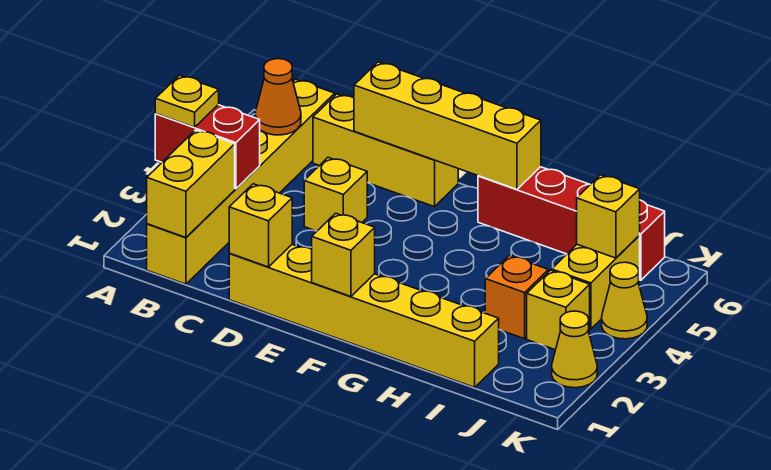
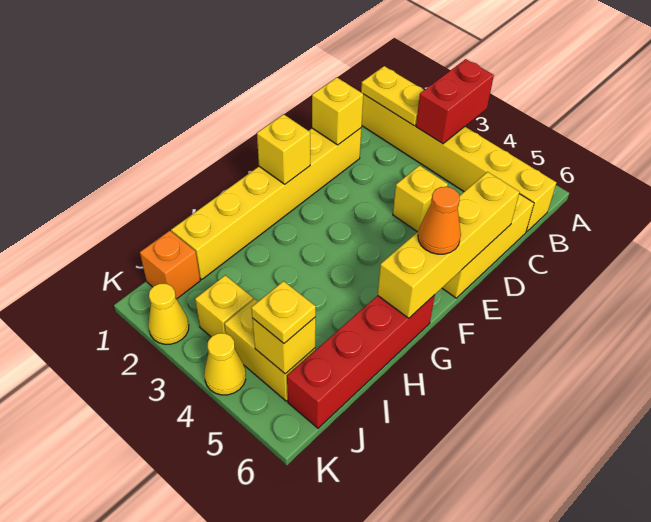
yellow plate A3 level 3 -> yellow plate J5 level 3
yellow brick B1:B2 level 2 -> yellow plate B1:B2 level 2
orange cone B5 level 2 -> orange cone F6 level 3
orange brick I3 level 1 -> orange brick J1 level 1

